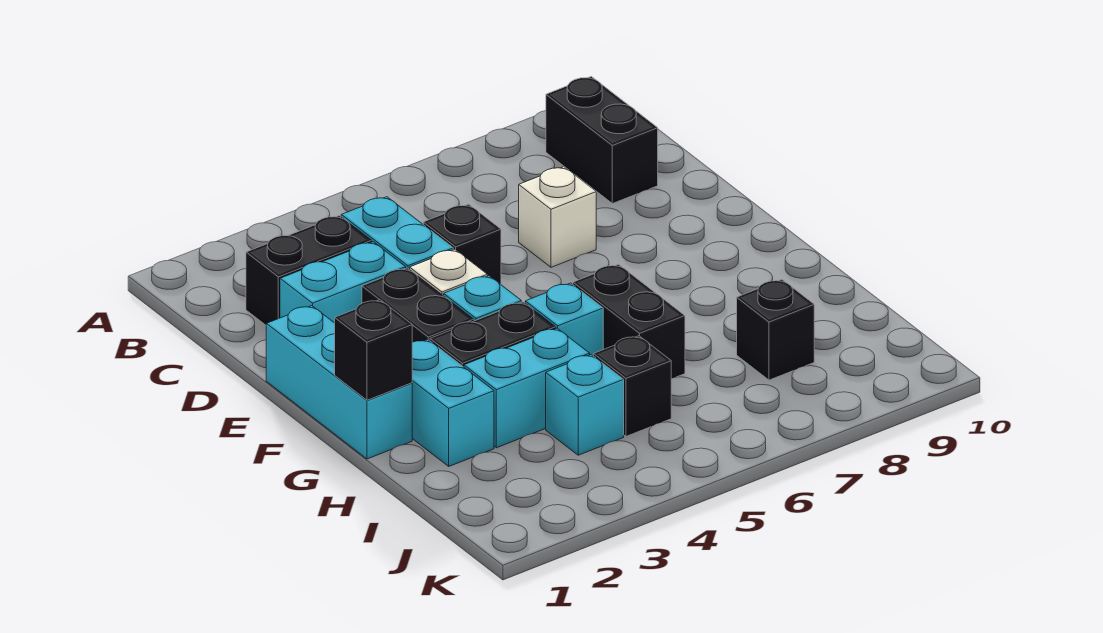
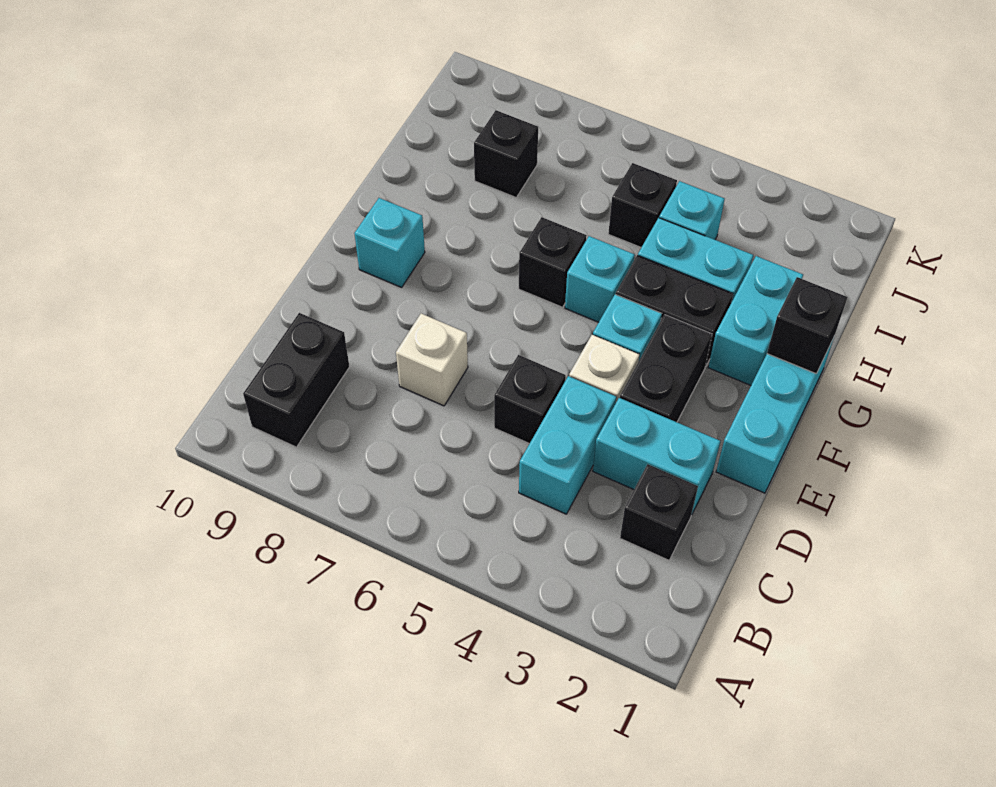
black brick C2:C3 level 1 -> black brick C2 level 1
none -> cyan brick F9 level 1
black brick G6:H6 level 1 -> black brick G6 level 1

